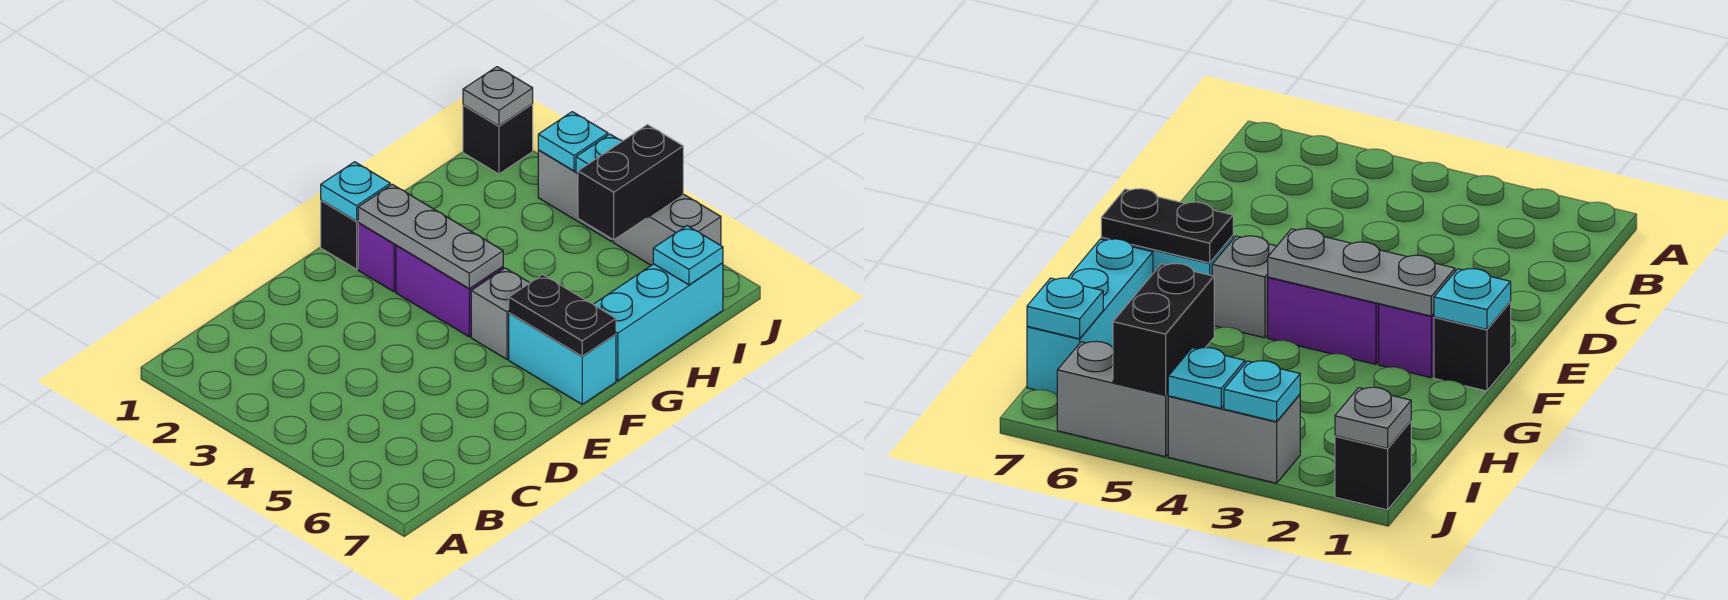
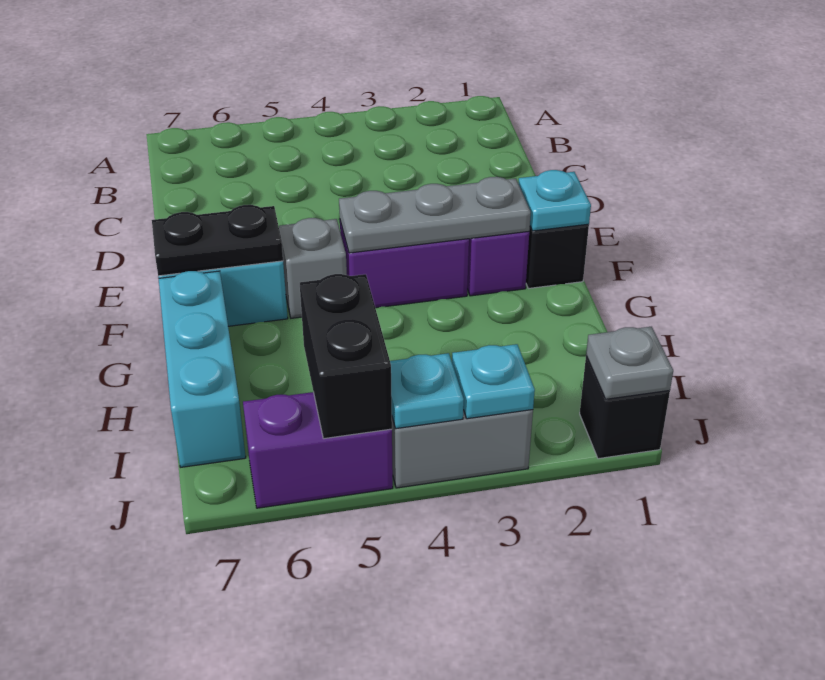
cyan plate I7 level 2 -> none
grey brick J5:J6 level 1 -> purple brick J5:J6 level 1

